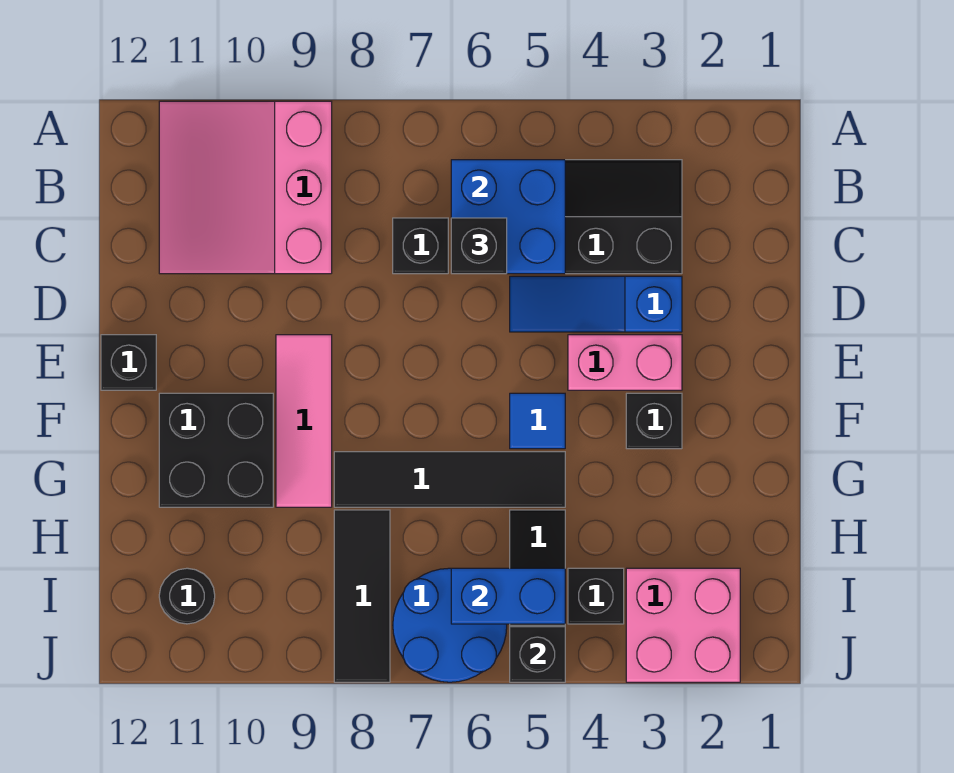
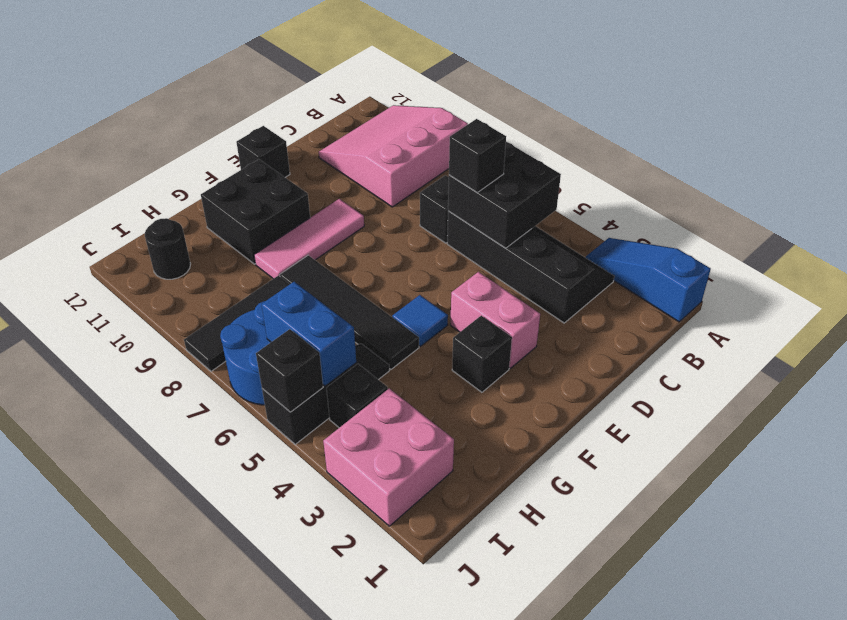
blue brick B5:C6 level 2 -> black brick B5:C6 level 2
blue slope D3:D5 level 1 top 3 -> blue slope A1:A3 level 1 top 1

